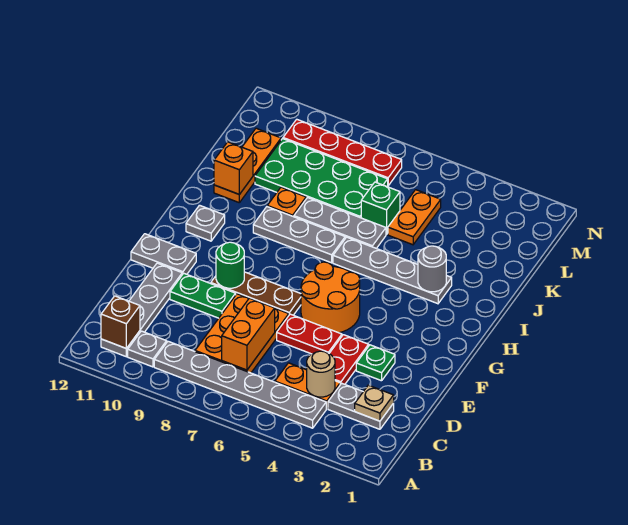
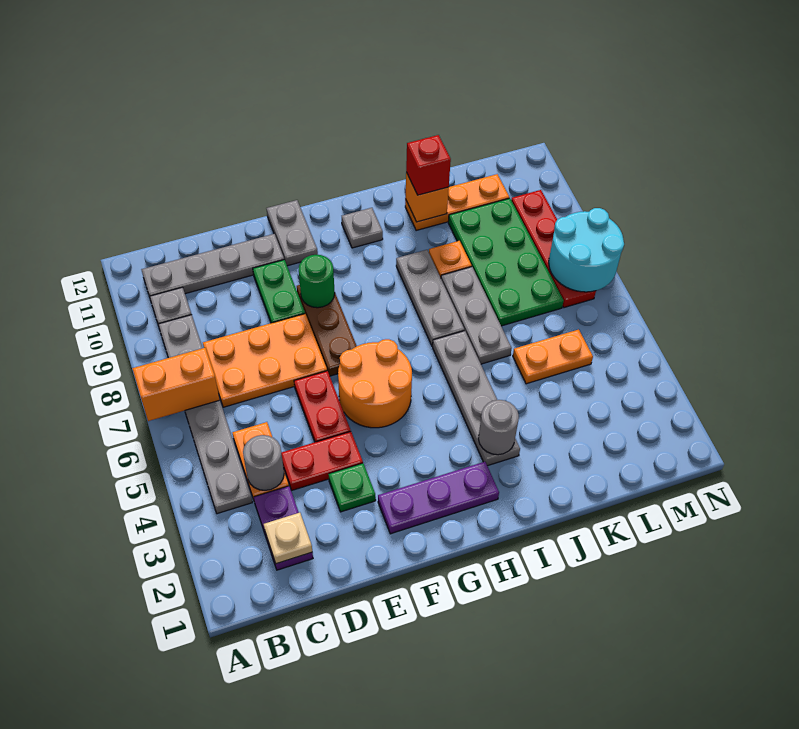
brown brick B11 level 2 -> none
grey plate C2:C3 level 1 -> purple plate C2:C3 level 1
tan round brick C4 level 2 -> grey round brick C4 level 2
orange brick C7:D7 level 2 -> orange brick A7:B7 level 2
none -> purple plate F2:H2 level 1
none -> red brick J11 level 3
green brick K6 level 1 -> none
none -> cyan round brick M7:N8 level 2

